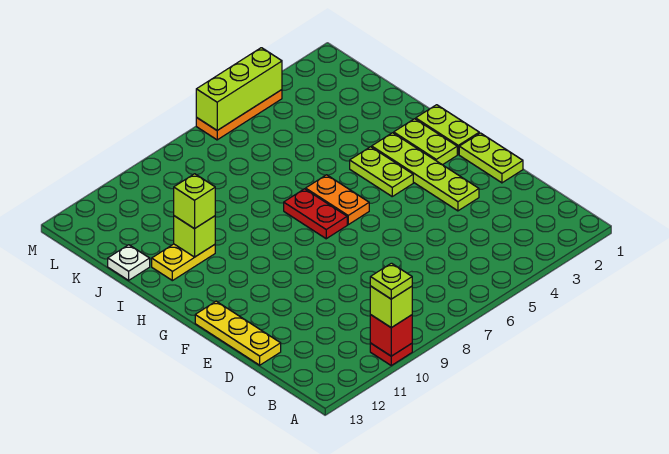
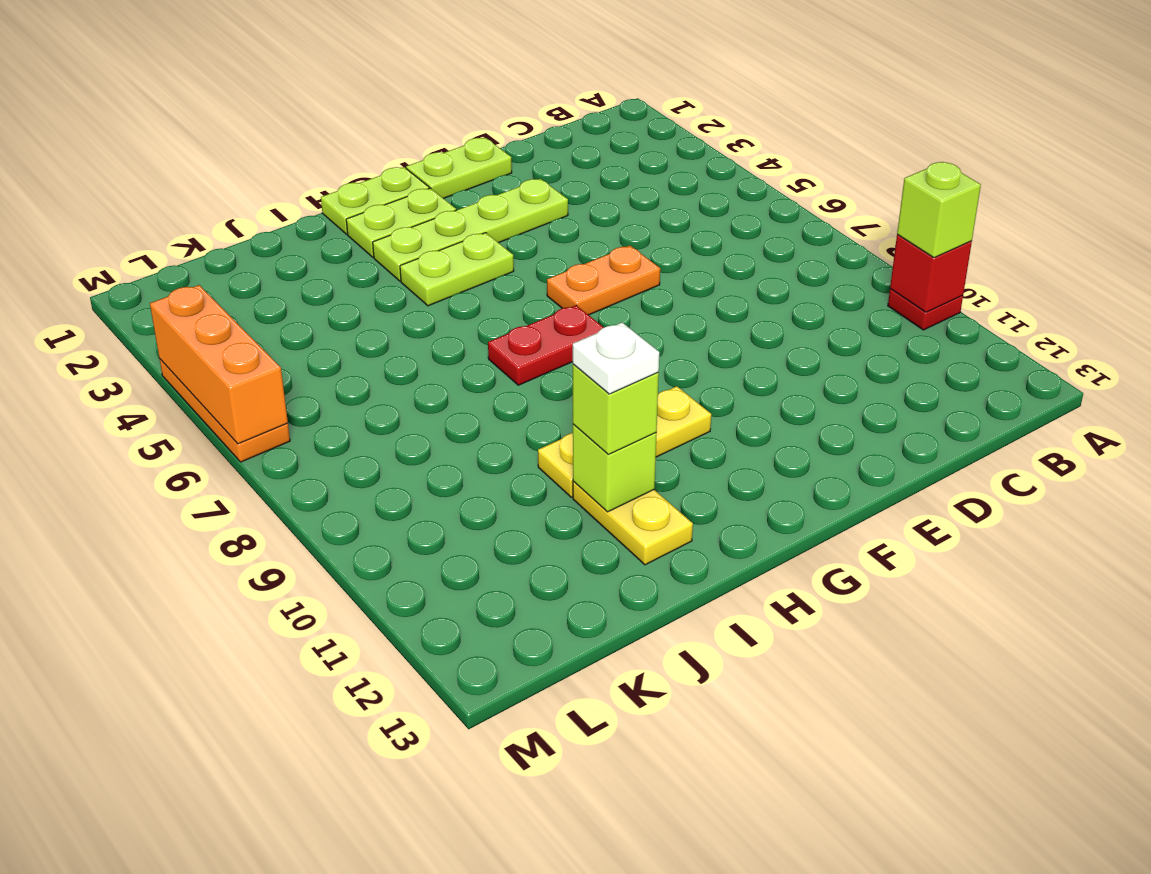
lime plate A10 level 4 -> none
yellow plate D13:F13 level 1 -> yellow plate G10:I10 level 1
orange plate G6:H6 level 1 -> orange plate E6:F6 level 1
white plate J13 level 1 -> white plate I11 level 4
lime brick M4:M6 level 2 -> orange brick M4:M6 level 2

